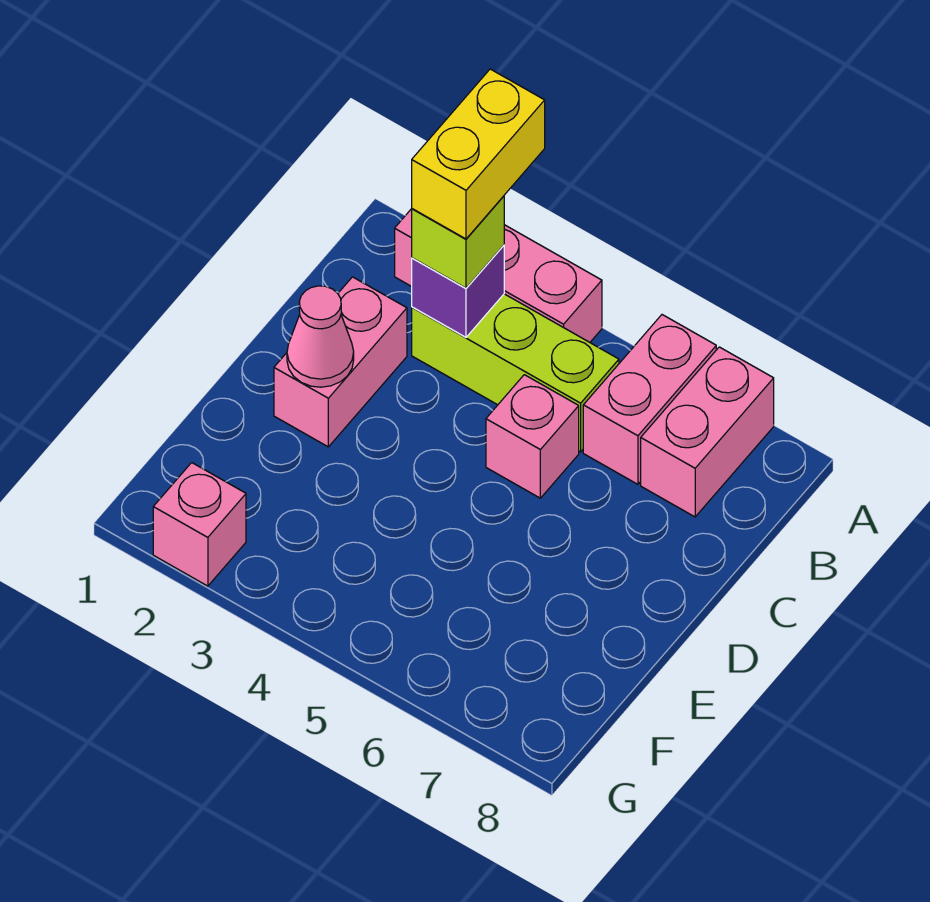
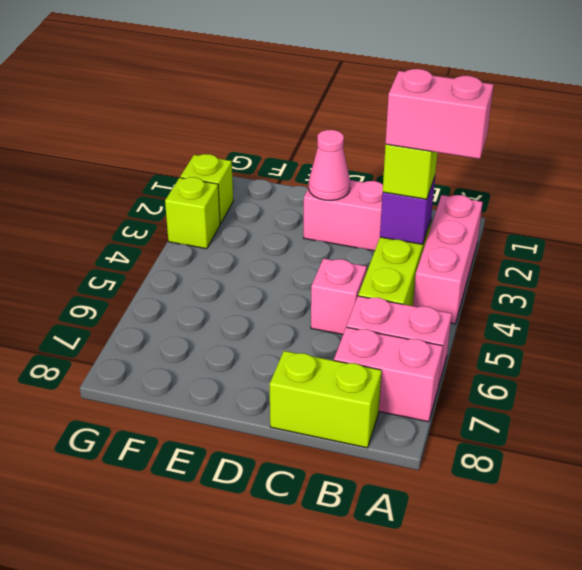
yellow brick A3:B3 level 4 -> pink brick A3:B3 level 4
none -> lime brick B8:C8 level 1
pink brick G2 level 1 -> lime brick G2 level 1
none -> lime brick G3 level 1

